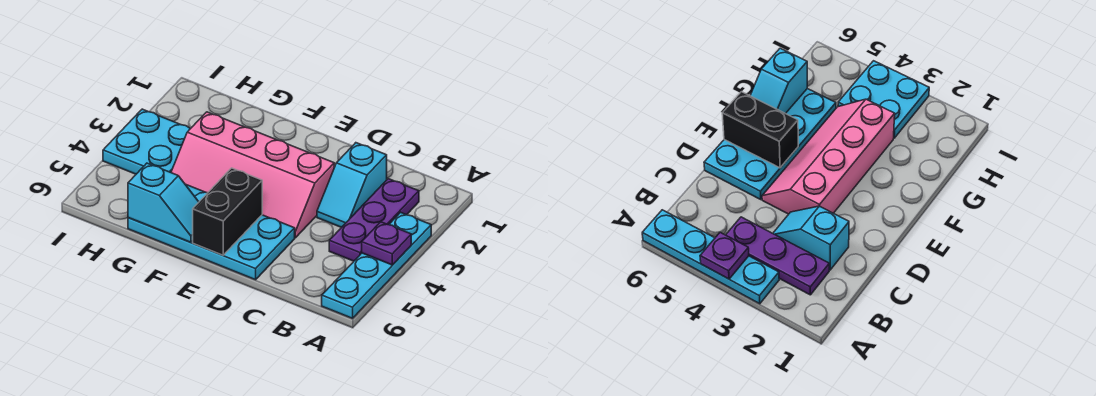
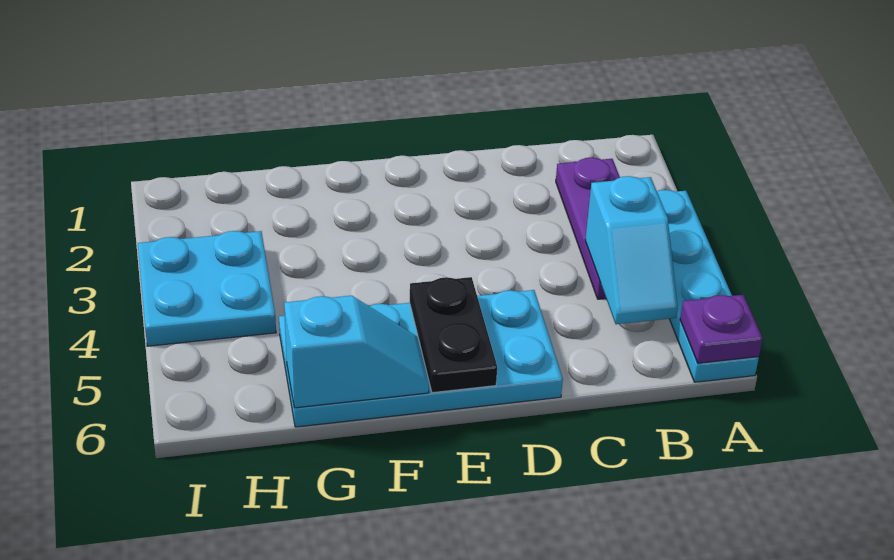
purple plate A4 level 2 -> purple plate A6 level 2
cyan slope C2:C3 level 1 top 2 -> cyan slope B4:B5 level 2 top 4
pink slope D3:G4 level 1 top 3 -> none
black brick E5:E6 level 2 -> black plate E5:E6 level 2

